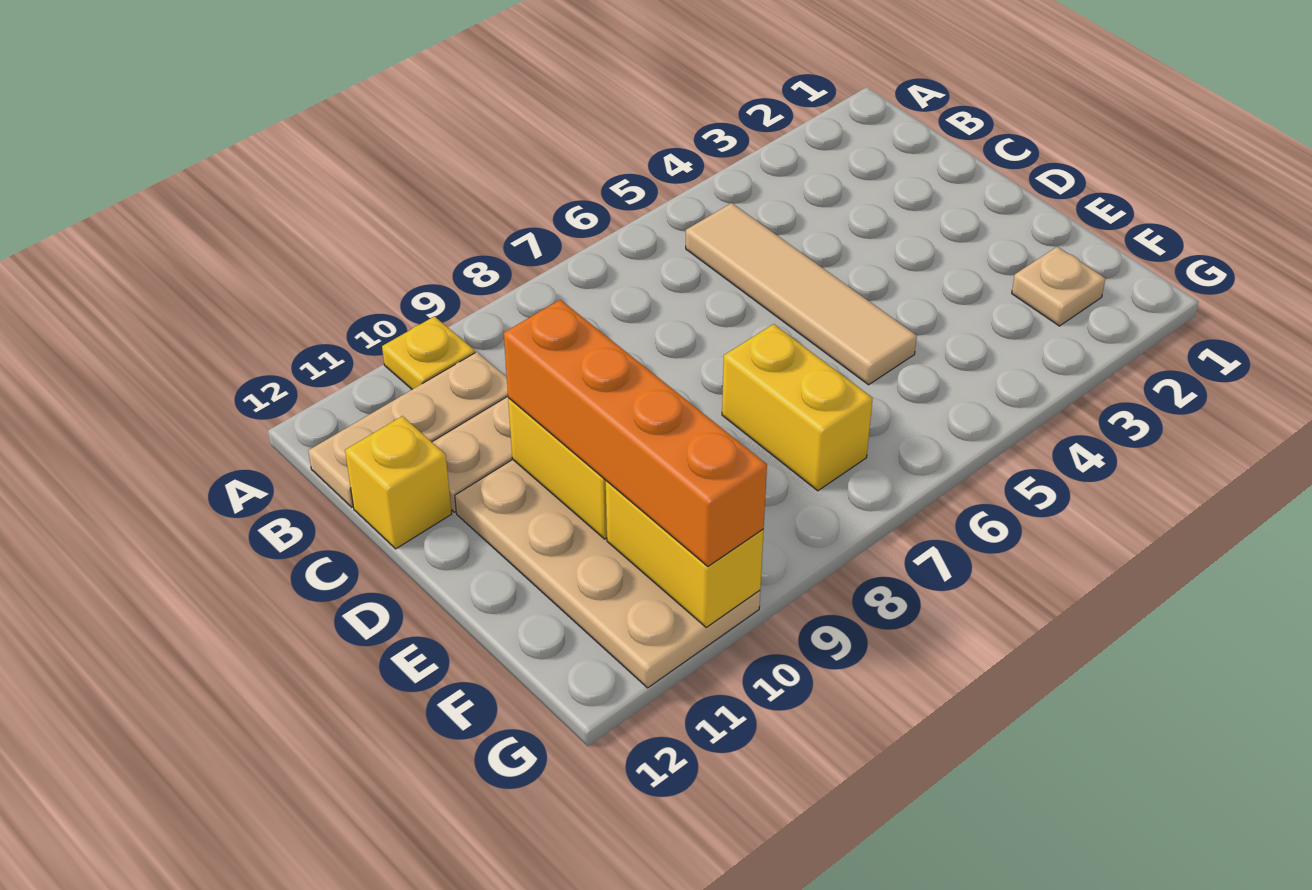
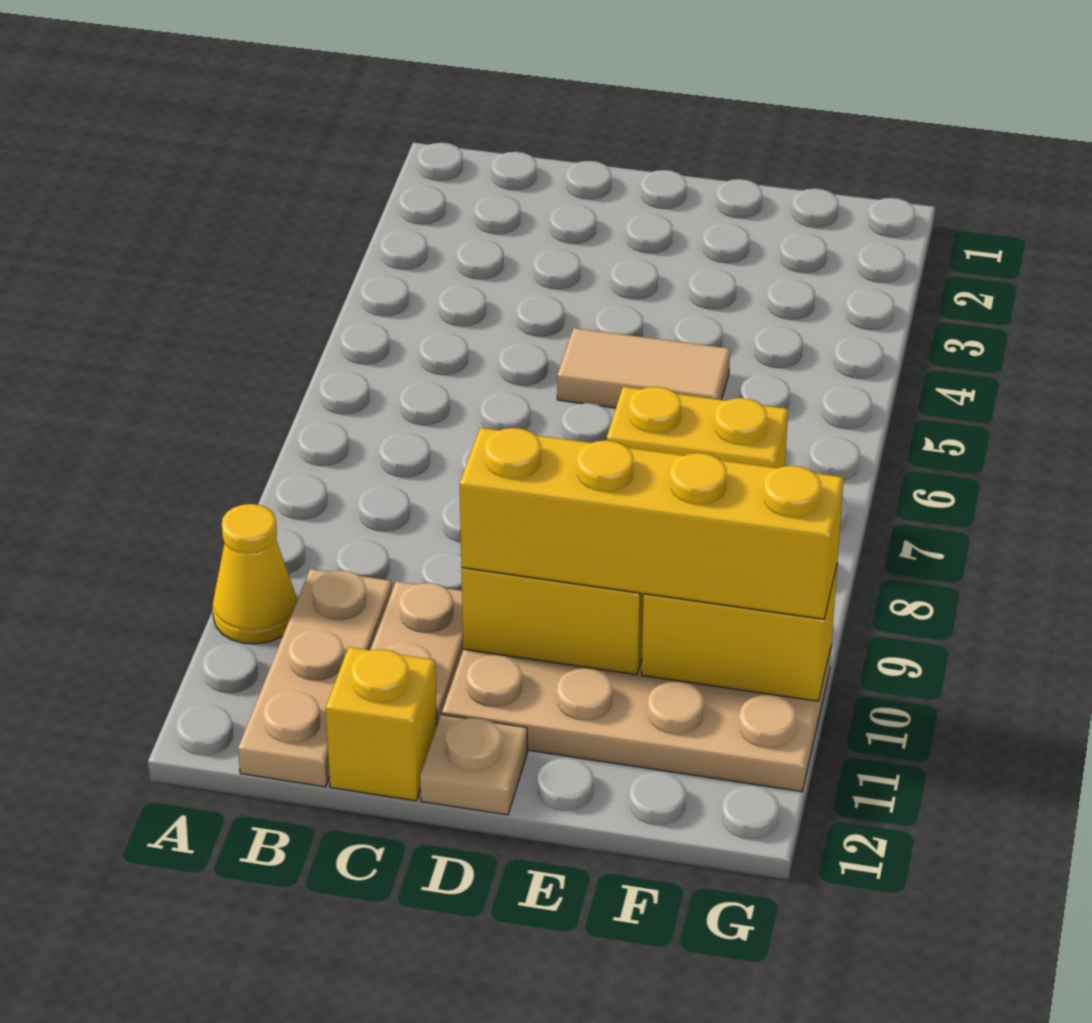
yellow plate A10 level 1 -> yellow cone A10 level 1
tan tile B5:E5 level 1 -> tan tile D5:E5 level 1
orange brick D10:G10 level 3 -> yellow brick D10:G10 level 3
tan plate F2 level 1 -> tan plate D12 level 1

